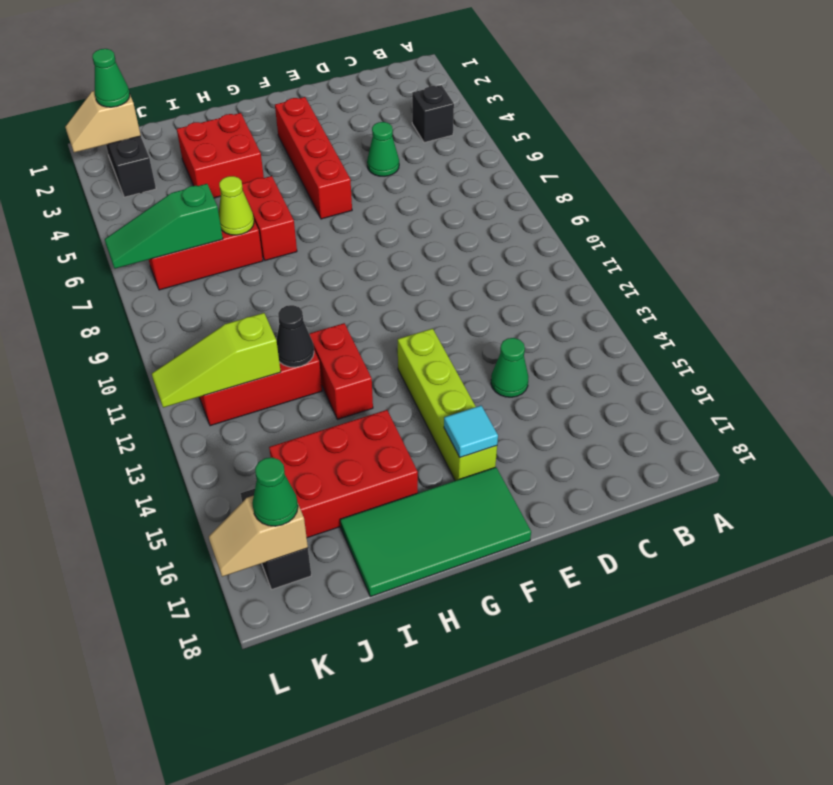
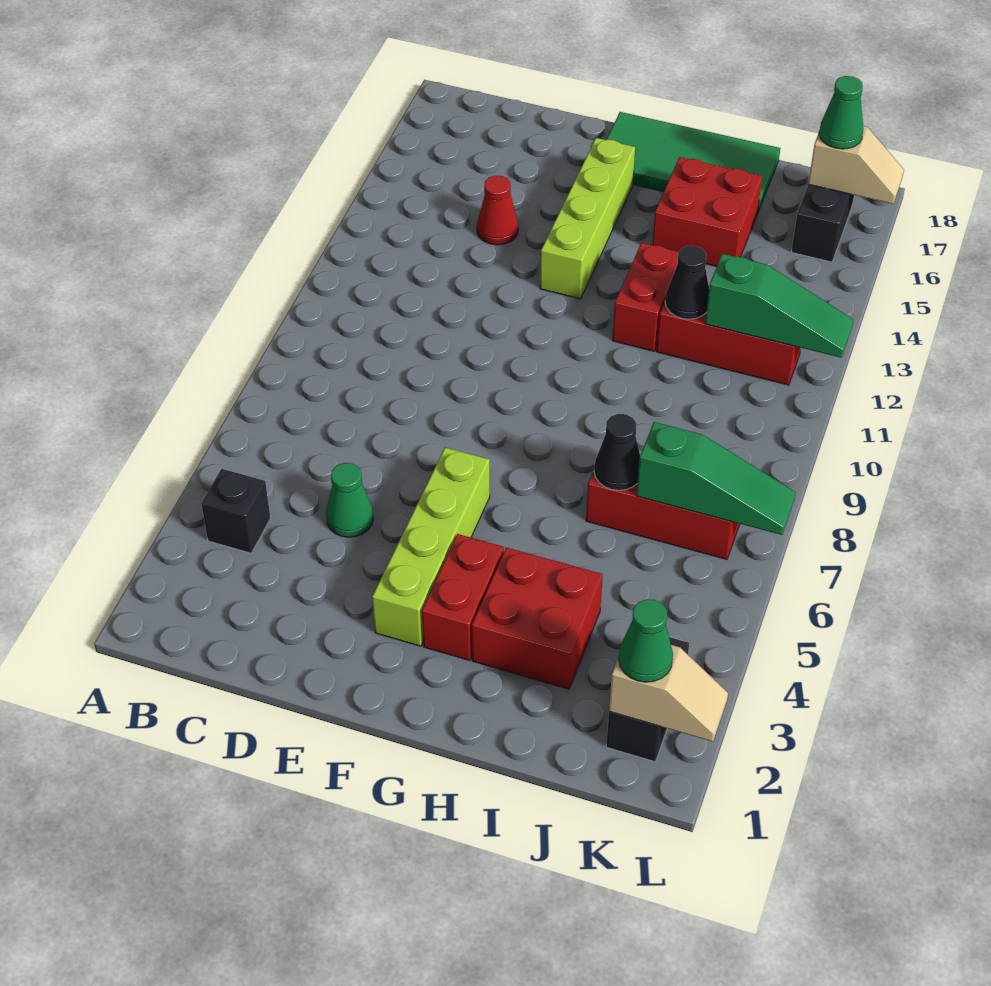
green cone D14 level 1 -> red cone D14 level 1
red brick F3:F6 level 1 -> lime brick F3:F6 level 1
cyan tile F16 level 2 -> none
red brick H6:H7 level 1 -> red brick G3:G4 level 1
red brick H15:J16 level 1 -> red brick H15:I16 level 1
lime cone I7 level 2 -> black cone I7 level 2
lime slope J12:L12 level 2 top J -> green slope J12:L12 level 2 top J

